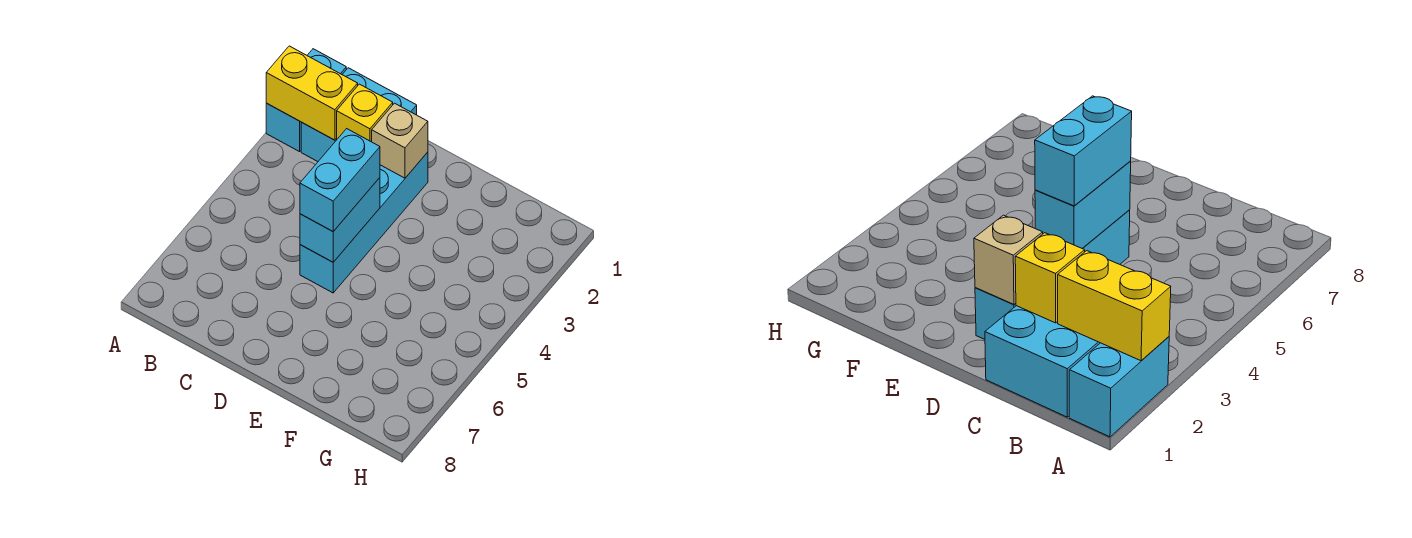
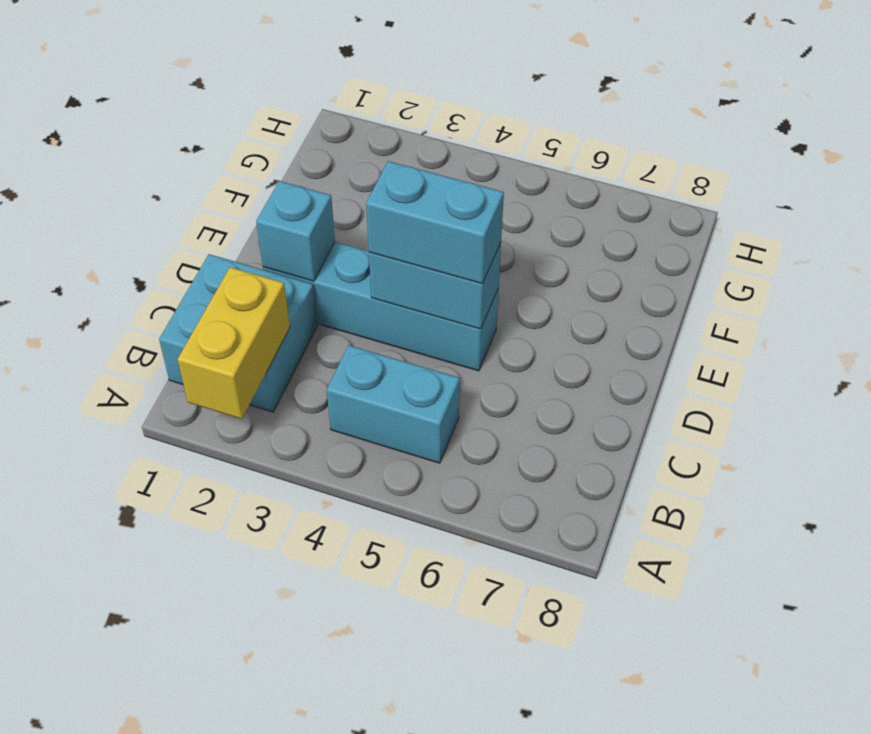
cyan brick A1:A2 level 1 -> cyan brick B4:B5 level 1
yellow brick C2 level 2 -> none
tan brick D2 level 2 -> cyan brick D2 level 2

